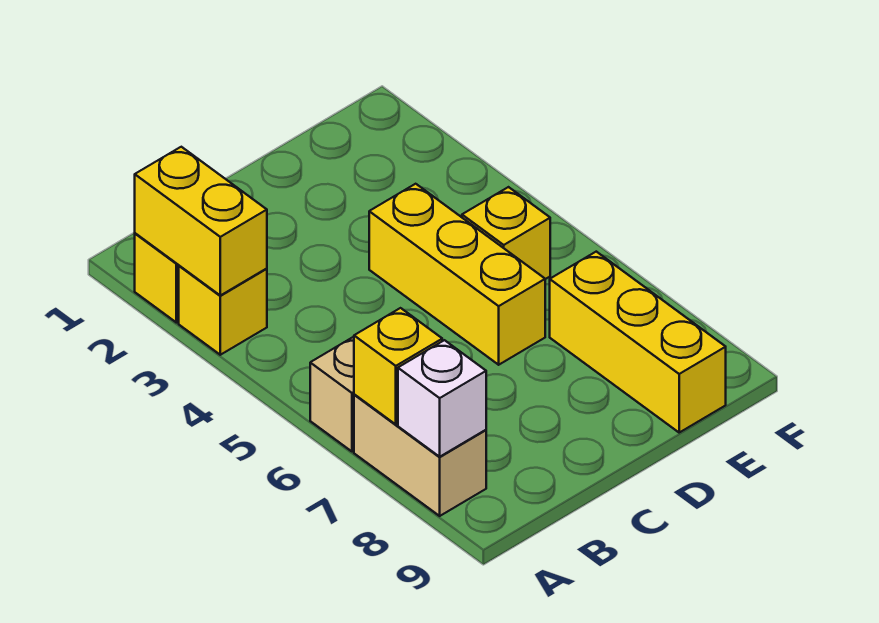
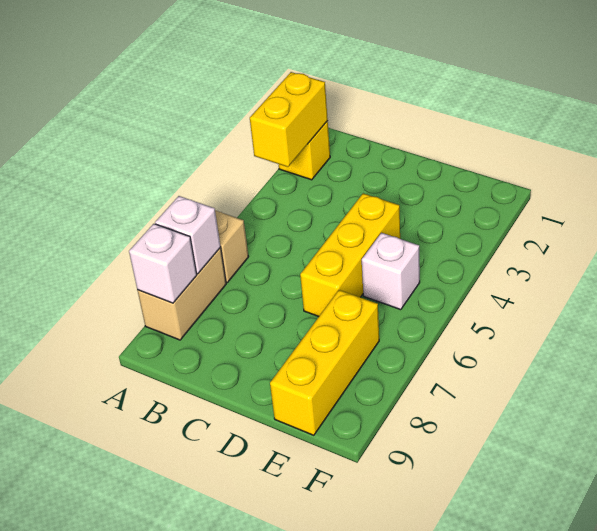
yellow brick A3 level 1 -> none
yellow brick A7 level 2 -> white brick A7 level 2
yellow brick E5 level 1 -> white brick E5 level 1

